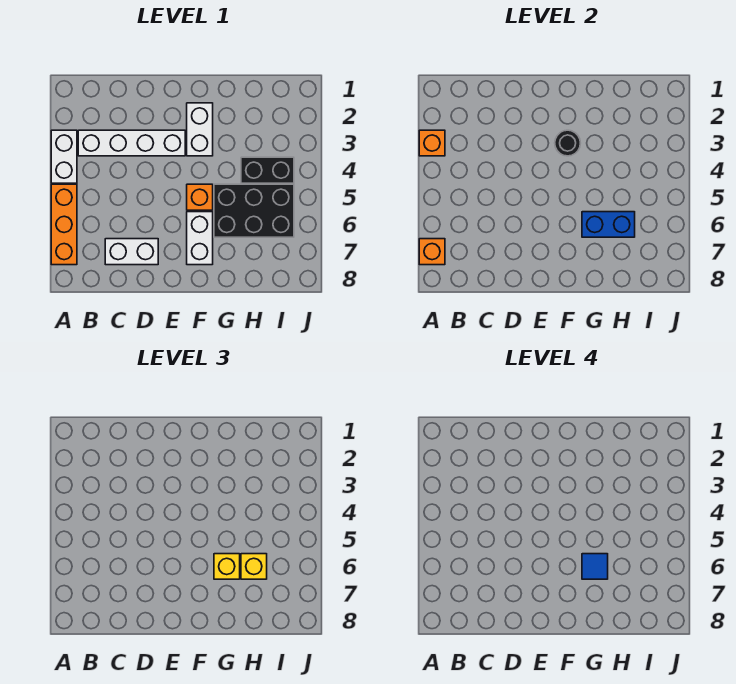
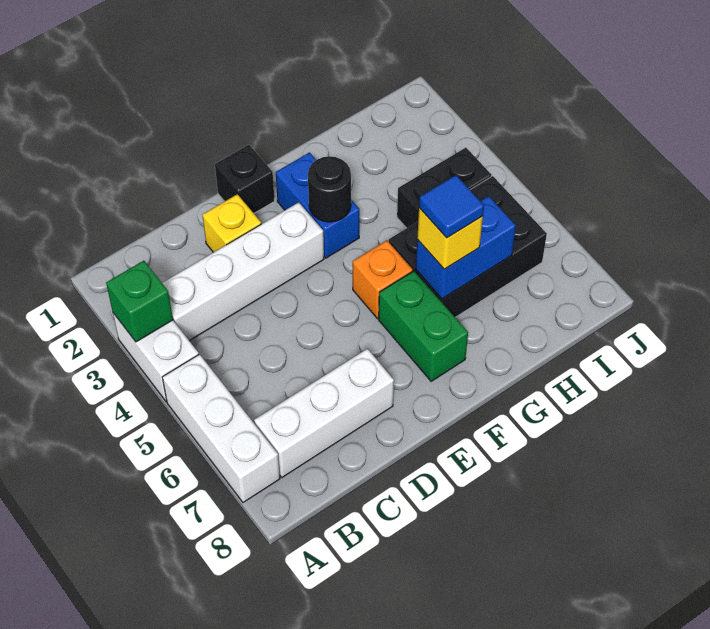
orange brick A3 level 2 -> green brick A3 level 2
orange brick A5:A7 level 1 -> white brick A5:A7 level 1
orange brick A7 level 2 -> none
white brick C7:D7 level 1 -> white brick B7:D7 level 1
none -> black brick E1 level 1
white brick F2:F3 level 1 -> blue brick F2:F3 level 1
white brick F6:F7 level 1 -> green brick F6:F7 level 1
yellow brick H6 level 3 -> yellow brick D2 level 1

